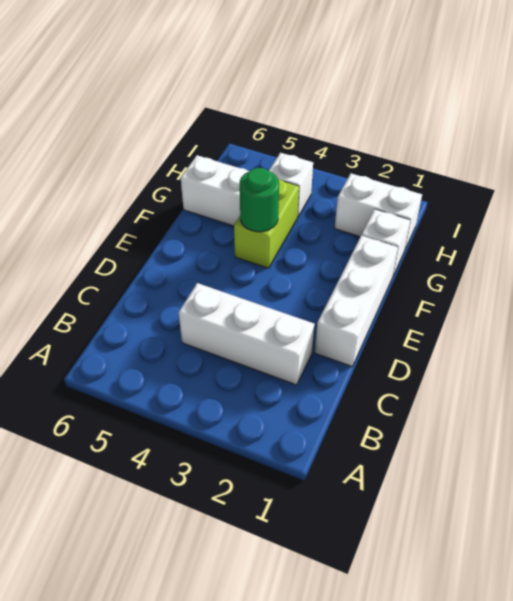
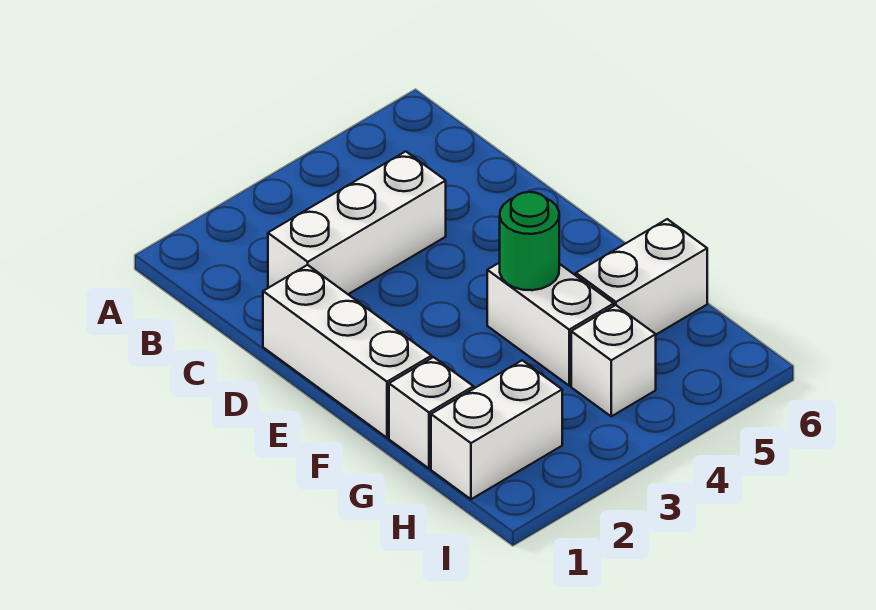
lime brick F4:G4 level 1 -> white brick F4:G4 level 1

